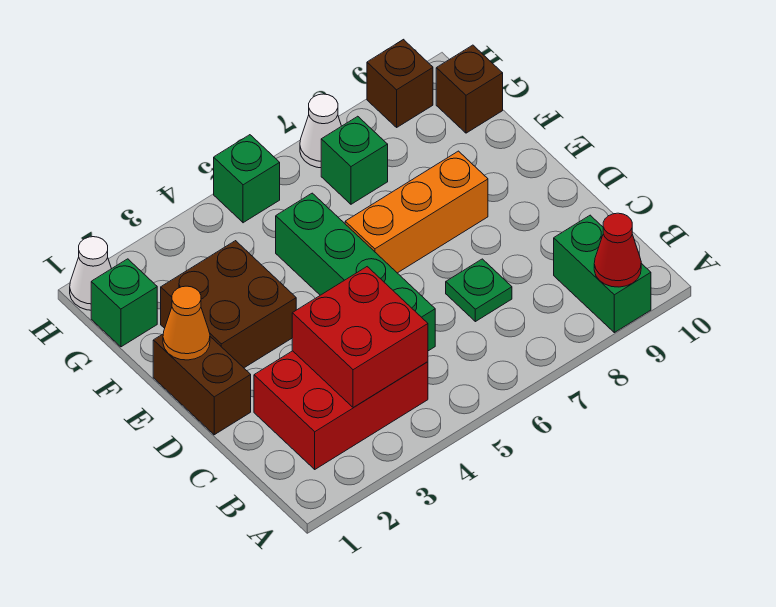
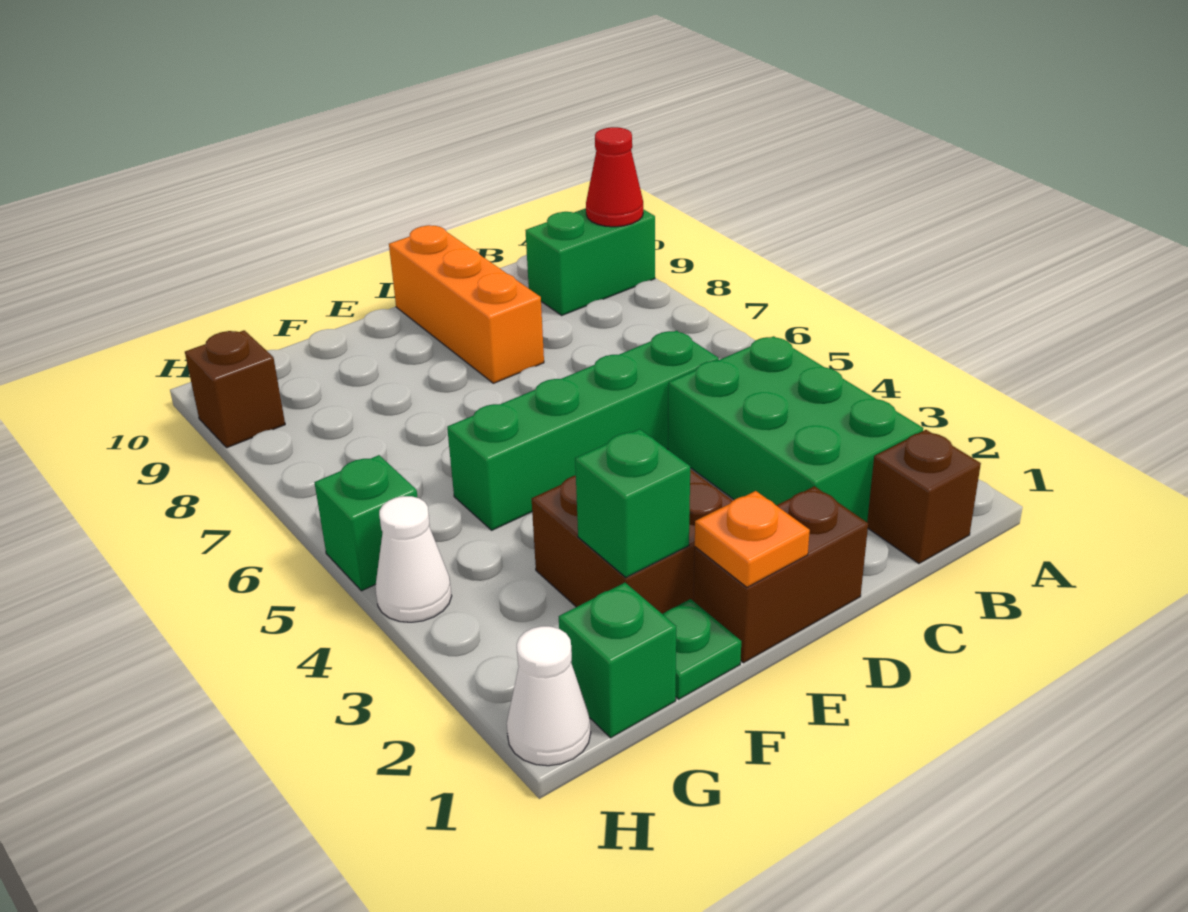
red brick B2:C4 level 1 -> green brick B2:C4 level 1
red brick B3:C4 level 2 -> none
green plate C7 level 1 -> green plate F1 level 1
orange cone E1 level 2 -> orange plate E1 level 2
orange brick E6:E8 level 1 -> orange brick D8:D10 level 1
green brick G7 level 1 -> green brick F2 level 2
brown brick G10 level 1 -> brown brick B1 level 1
white cone H7 level 1 -> white cone H4 level 1

